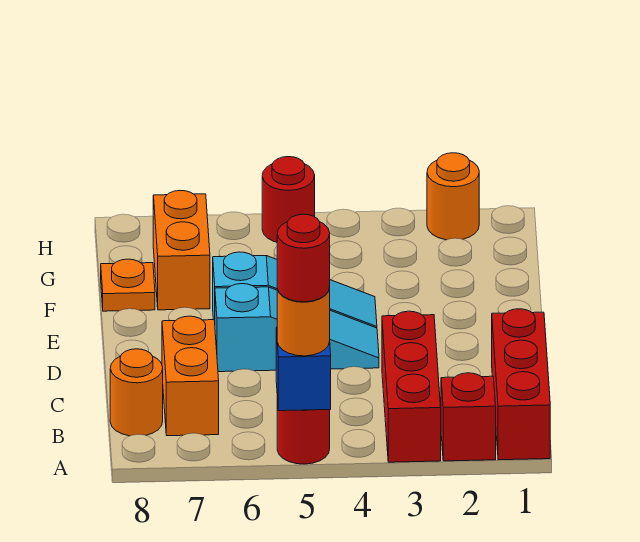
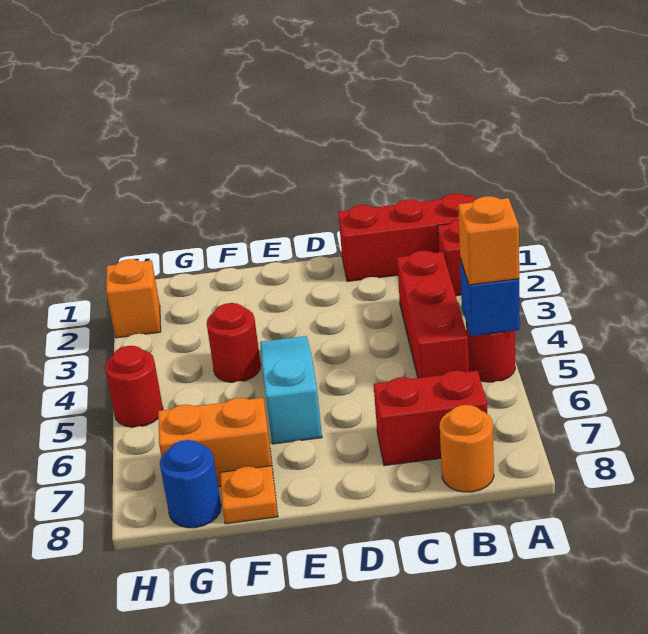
red brick A3:C3 level 1 -> red brick B3:B5 level 1
orange round brick A5 level 3 -> orange brick A5 level 3
red round brick A5 level 4 -> red round brick F4 level 1
orange brick B7:C7 level 1 -> red brick B7:C7 level 1
cyan slope D4:D6 level 1 top 6 -> none
none -> blue round brick G8 level 1
orange round brick H2 level 1 -> orange brick H2 level 1

